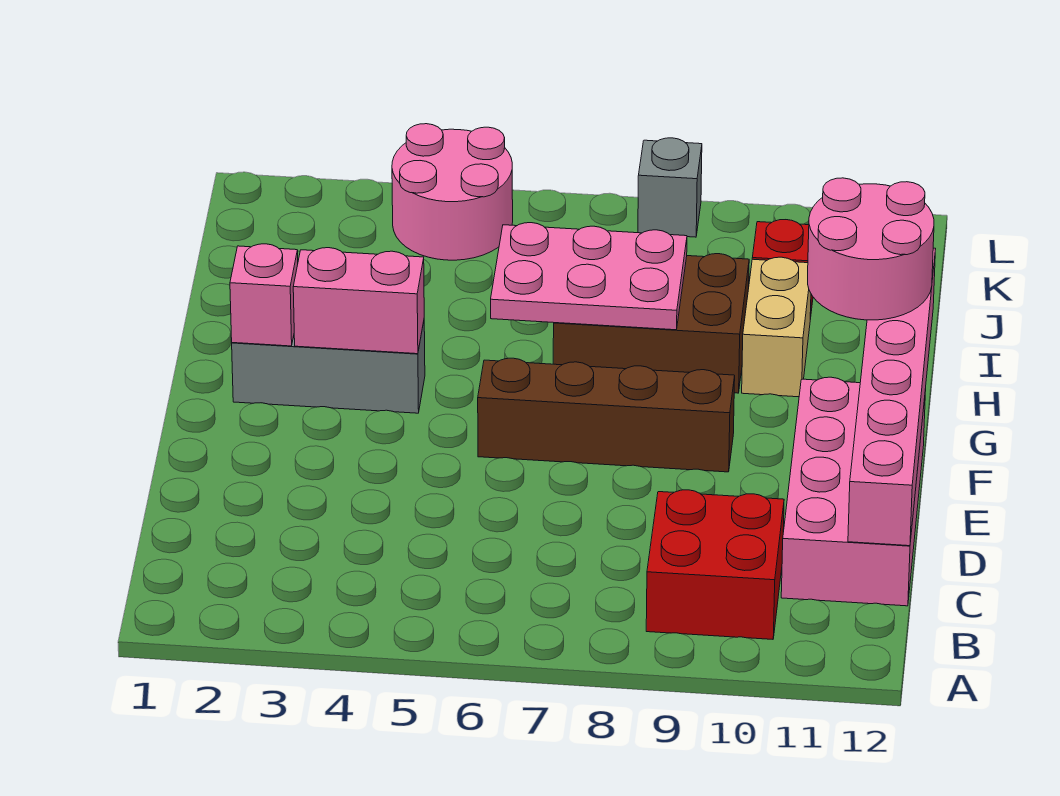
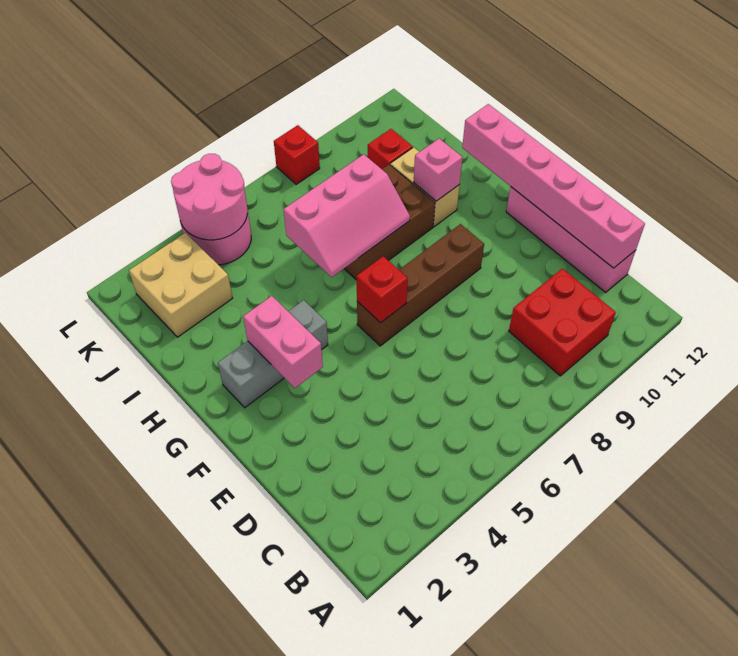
pink brick C11:F12 level 1 -> pink brick C12:F12 level 1
none -> red brick F6 level 2
pink brick G2 level 2 -> pink brick H10 level 2
pink brick G3:G4 level 2 -> pink brick F3:G3 level 2
pink round brick G11:H12 level 3 -> pink round brick K4:L5 level 2
pink plate H6:I8 level 2 -> pink slope H6:I8 level 2 top I
none -> tan brick J2:K3 level 1
grey brick L8 level 1 -> red brick L8 level 1

